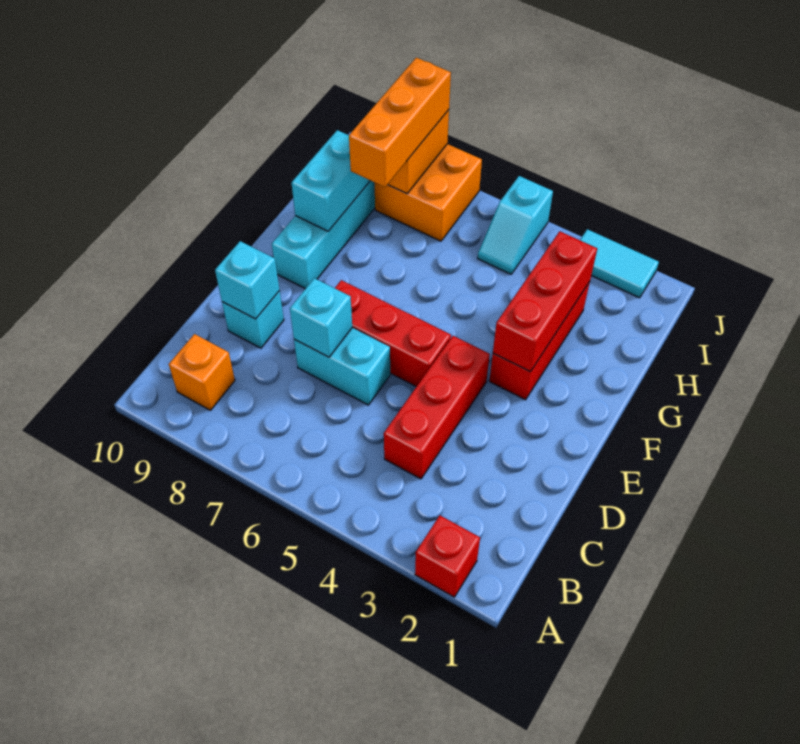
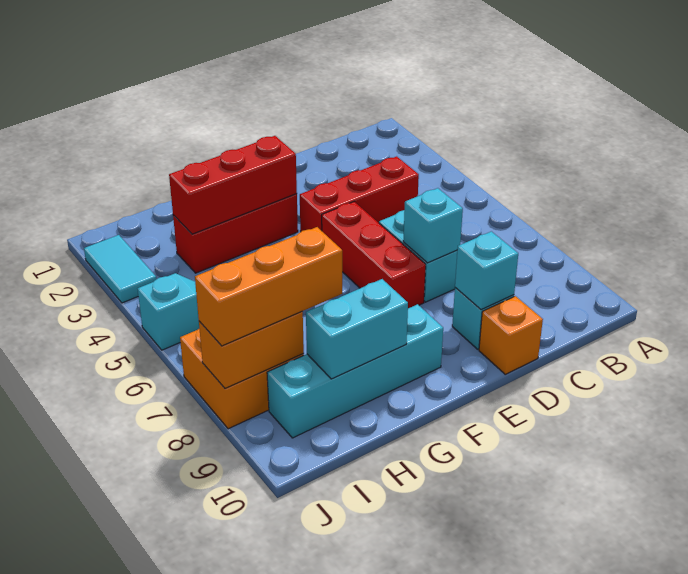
red brick A2 level 1 -> none
orange brick B9 level 1 -> orange brick D10 level 1

